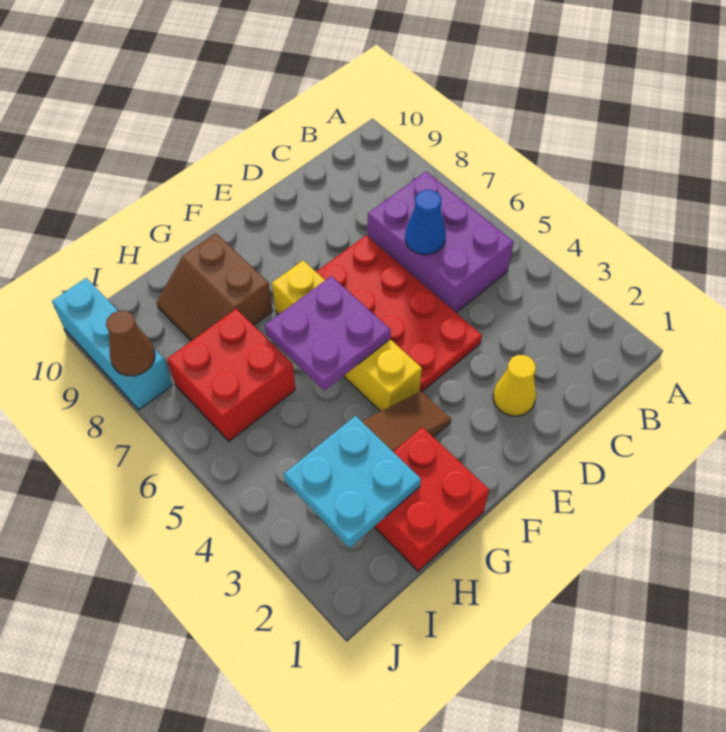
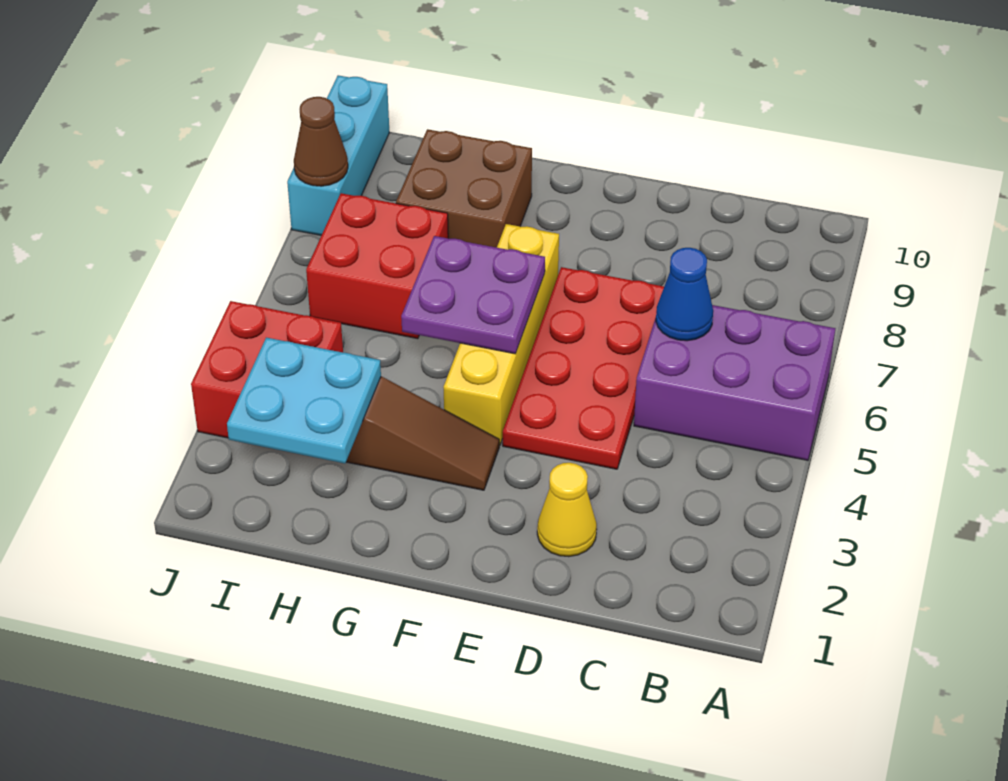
purple brick B5:C7 level 1 -> purple brick A5:C6 level 1
red brick G1:H2 level 1 -> red brick I3:J4 level 1
brown slope G8:H9 level 1 top G -> brown brick G8:H9 level 1

